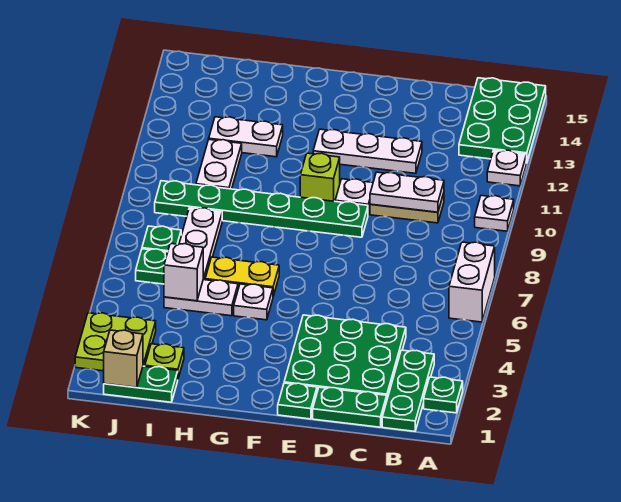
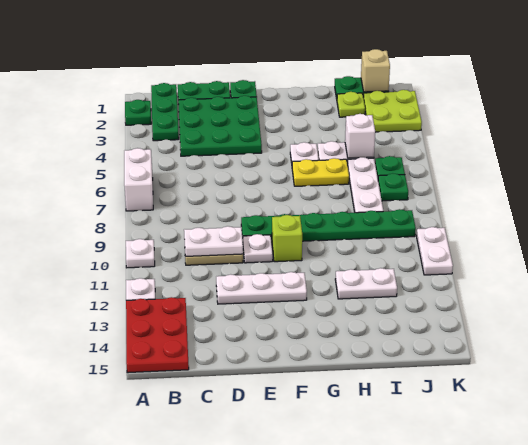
green plate A13:B15 level 1 -> red plate A13:B15 level 1
white plate I10:I11 level 1 -> white plate K10:K11 level 1

